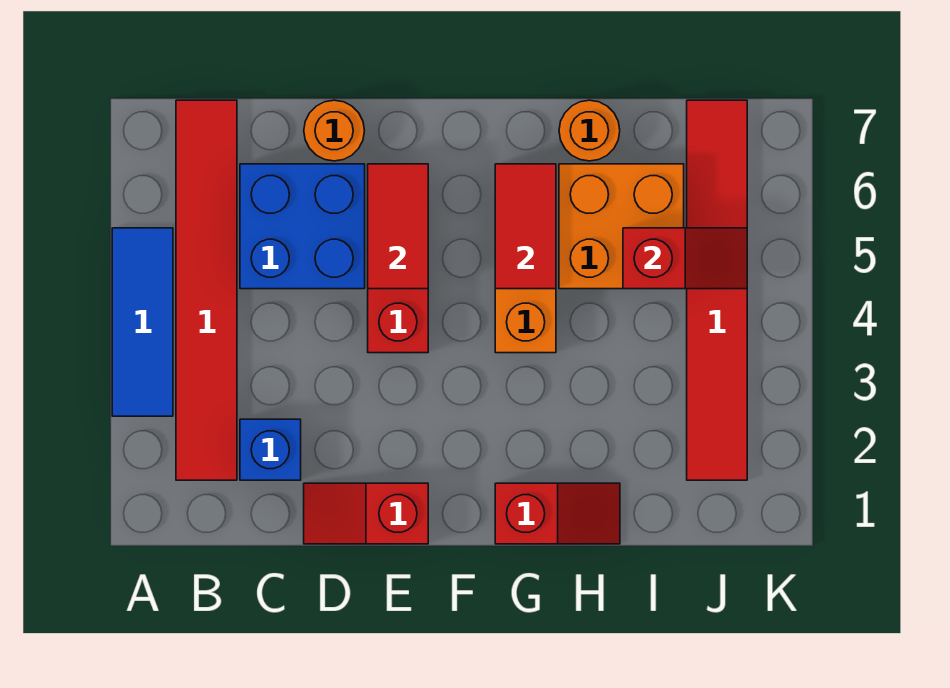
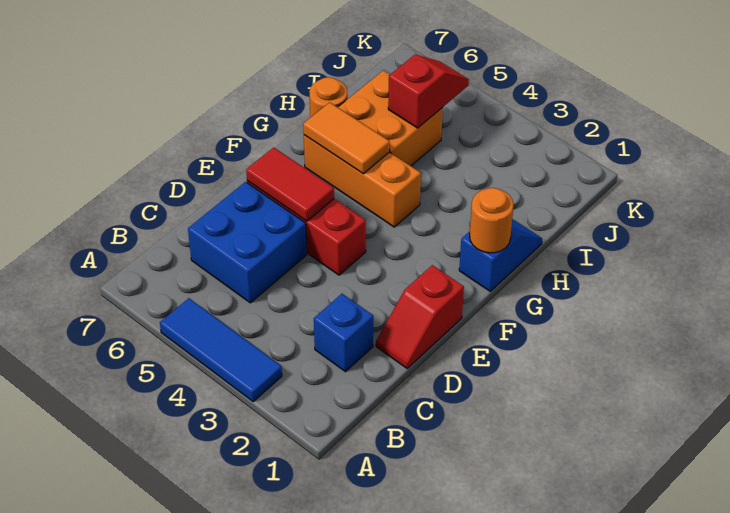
red tile B2:B7 level 1 -> none
orange round brick D7 level 1 -> orange round brick G1 level 2
red slope G1:H1 level 1 top G -> blue slope G1:H1 level 1 top G
red tile G5:G6 level 2 -> orange tile G5:G6 level 2
red tile J2:J7 level 1 -> none

